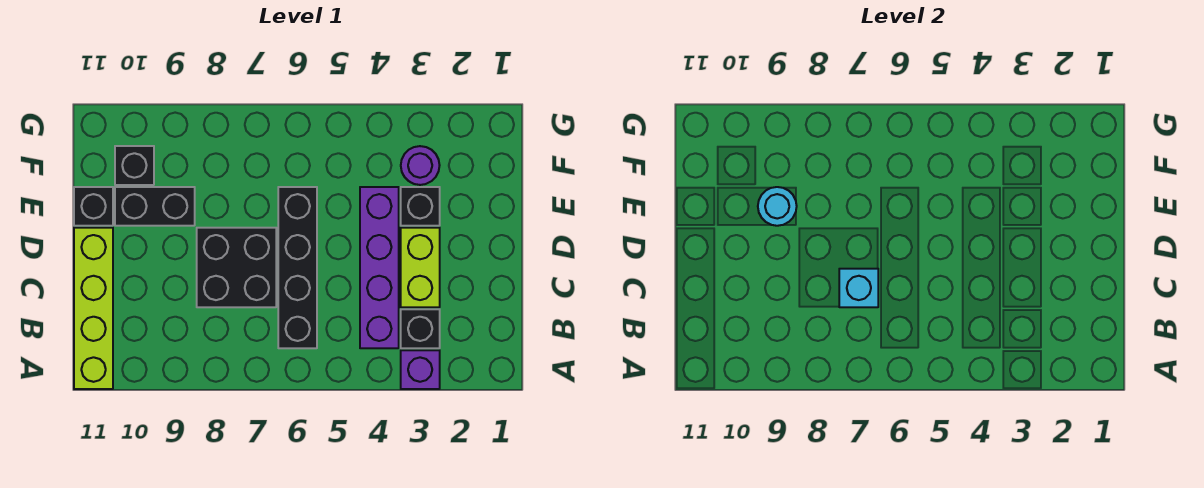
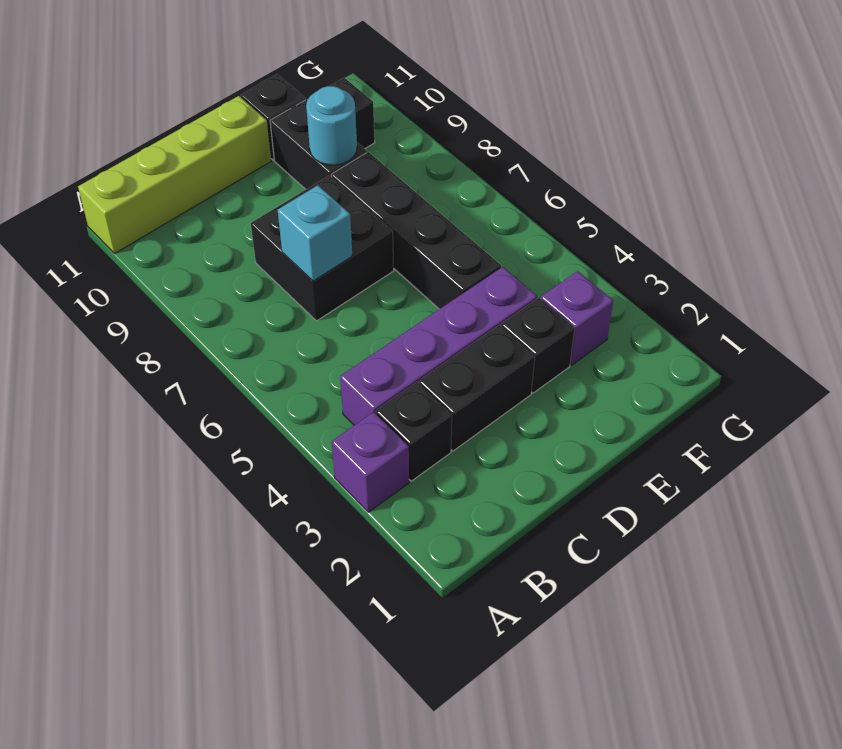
black brick B6:E6 level 1 -> black brick E5:E8 level 1
lime brick C3:D3 level 1 -> black brick C3:D3 level 1
purple round brick F3 level 1 -> purple brick F3 level 1

